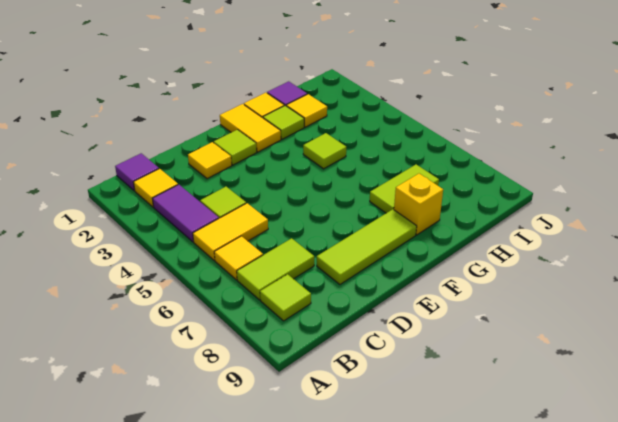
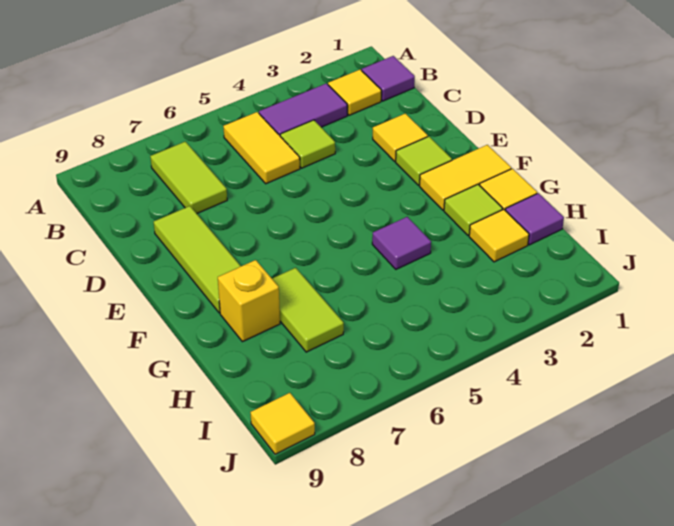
yellow tile B6 level 1 -> yellow tile J9 level 1
lime tile B8 level 1 -> none
lime tile G4 level 1 -> purple tile G4 level 1

